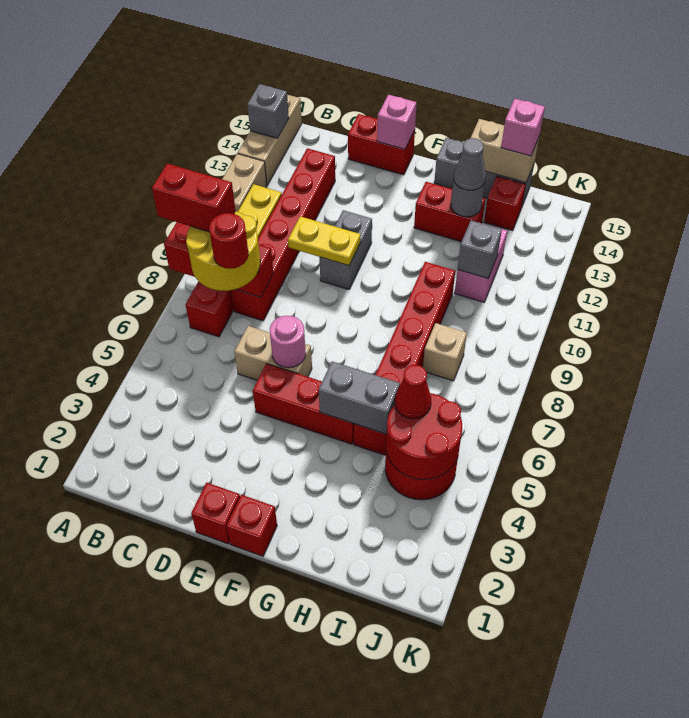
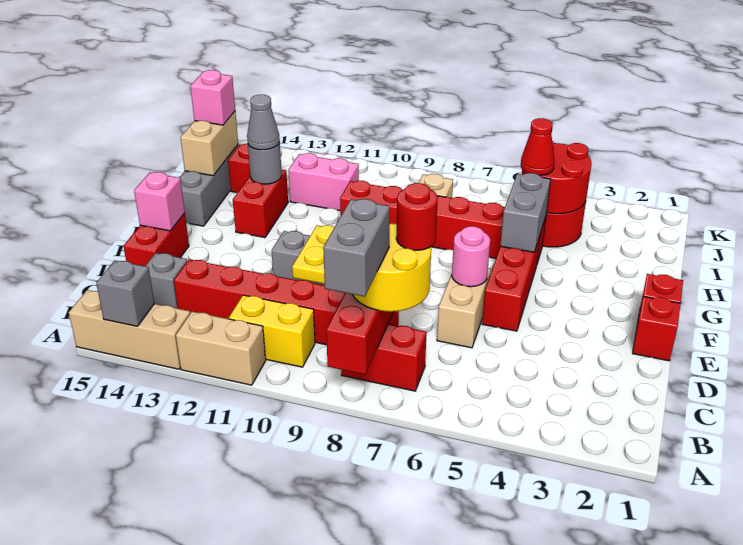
red brick A8:B8 level 4 -> grey brick A8:B8 level 4
grey brick I11 level 2 -> grey brick C14 level 1

